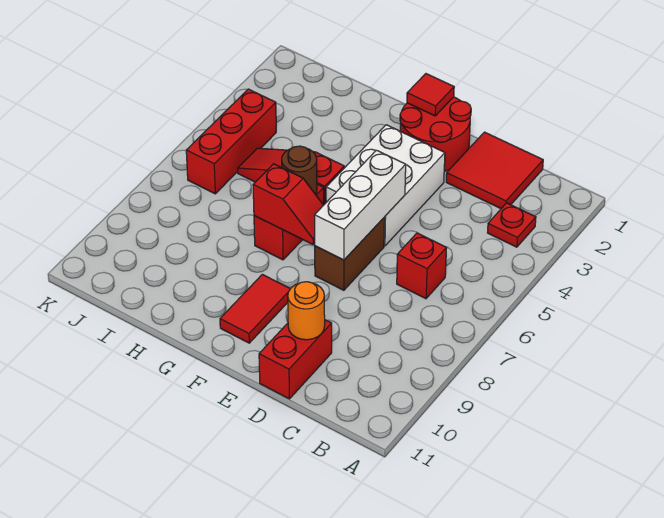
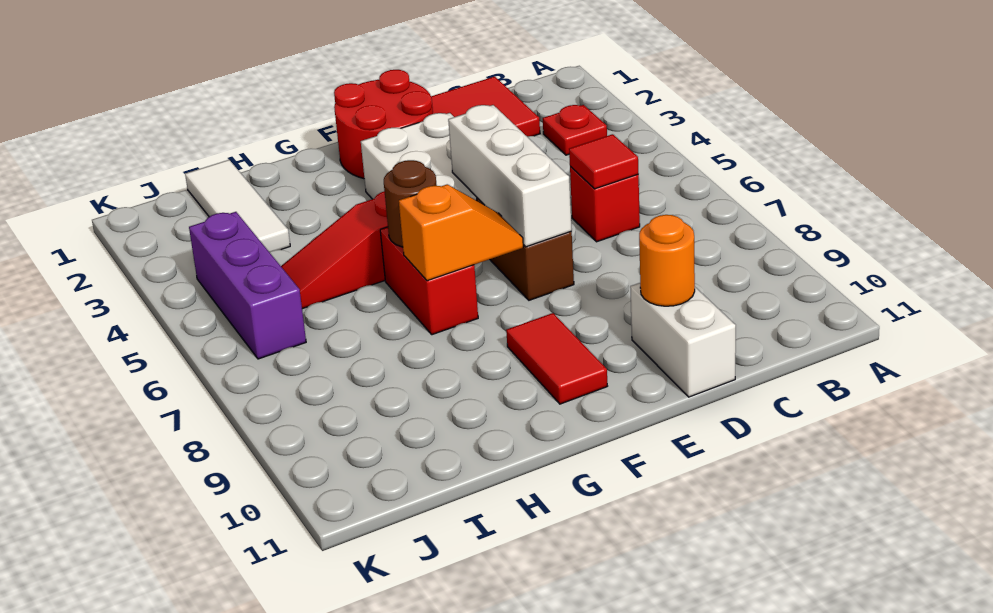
red brick D10:D11 level 1 -> white brick D10:D11 level 1
red tile F1 level 2 -> red tile C6 level 2
red slope F7:G7 level 2 top G -> orange slope F7:G7 level 2 top G
none -> white tile I1:I3 level 1
red brick J4:J6 level 1 -> purple brick J4:J6 level 1

